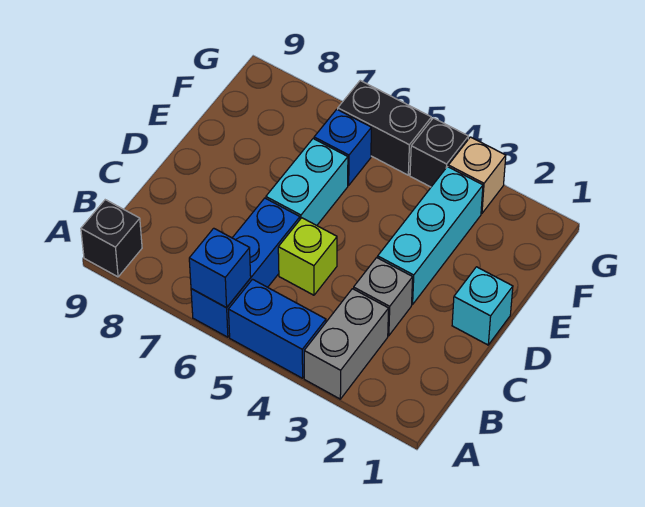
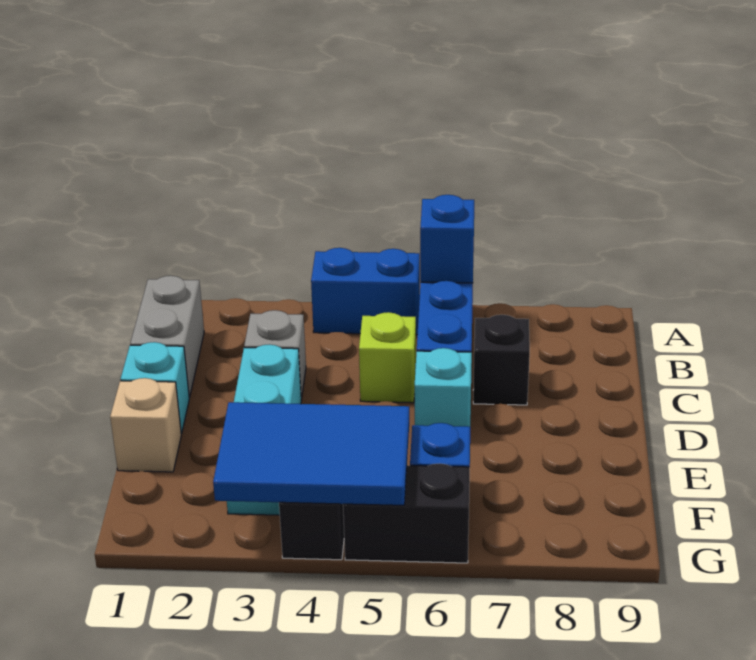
grey brick A3:B3 level 1 -> grey brick B1:C1 level 1
black brick A9 level 1 -> black brick C7 level 1
cyan brick D6:E6 level 1 -> cyan brick D6 level 1
none -> blue tile F3:G5 level 2
tan brick G3 level 1 -> tan brick E1 level 1

